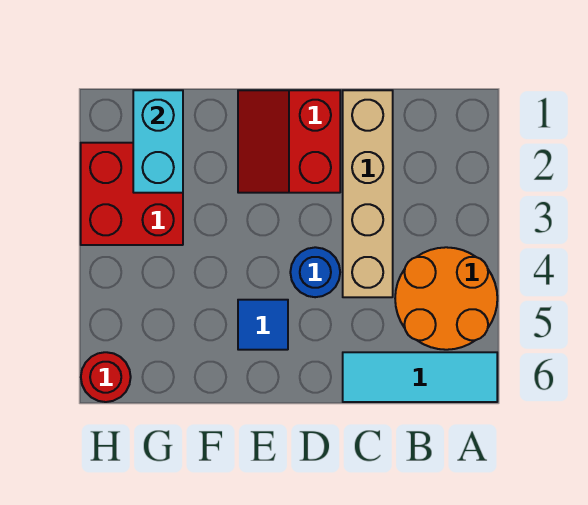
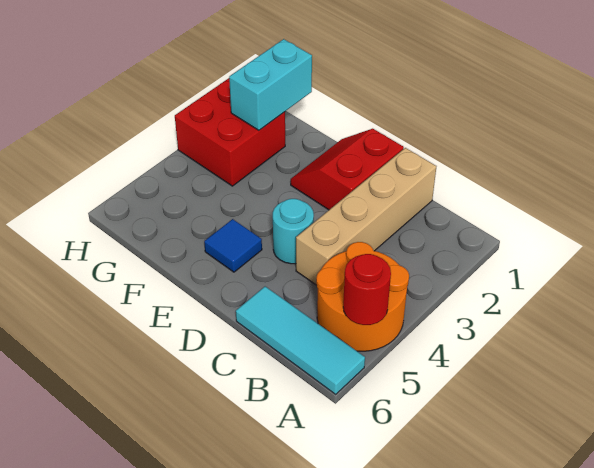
blue round brick D4 level 1 -> cyan round brick D4 level 1
red round brick H6 level 1 -> red round brick A5 level 2

